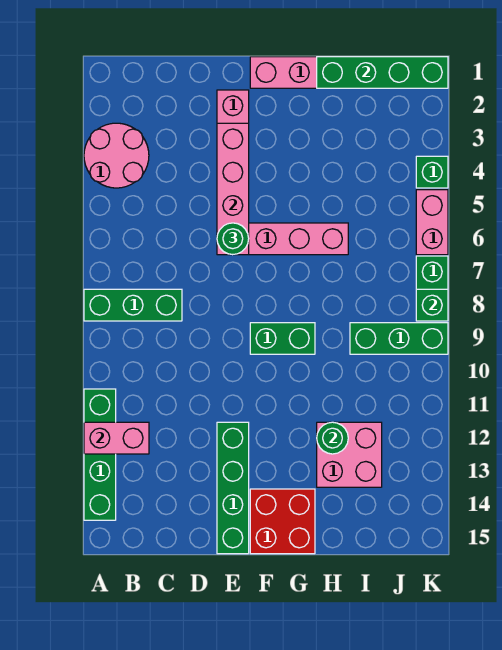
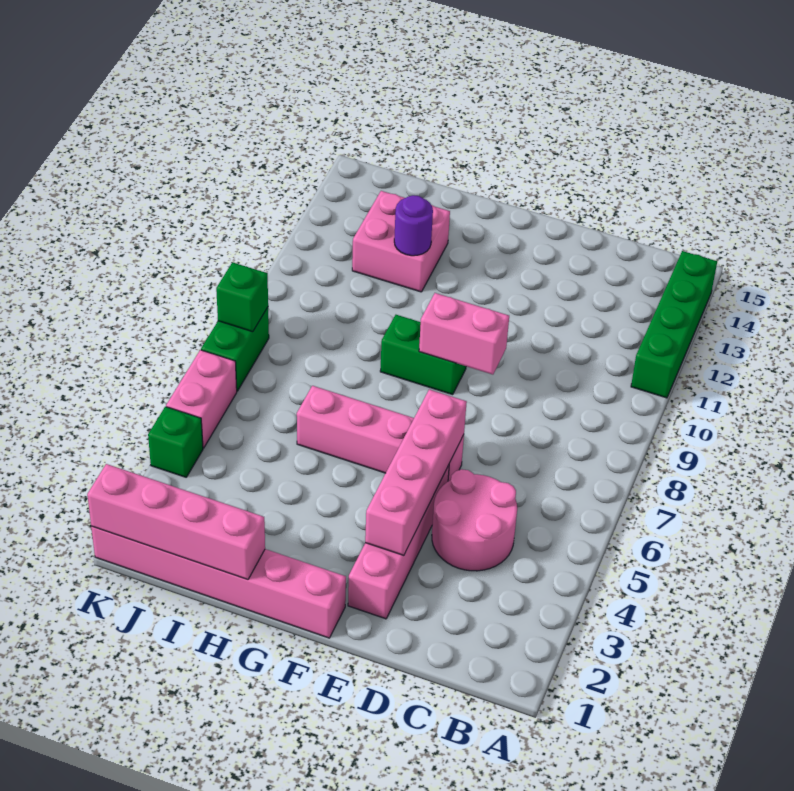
pink round brick A3:B4 level 1 -> pink round brick C4:D5 level 1
green brick A8:C8 level 1 -> none
pink brick A12:B12 level 2 -> pink brick E9:F9 level 2
green round brick E6 level 3 -> none
green brick E12:E15 level 1 -> none
red brick F14:G15 level 1 -> none
green brick H1:K1 level 2 -> pink brick H1:K1 level 2
green round brick H12 level 2 -> purple round brick H12 level 2
green brick I9:K9 level 1 -> none

